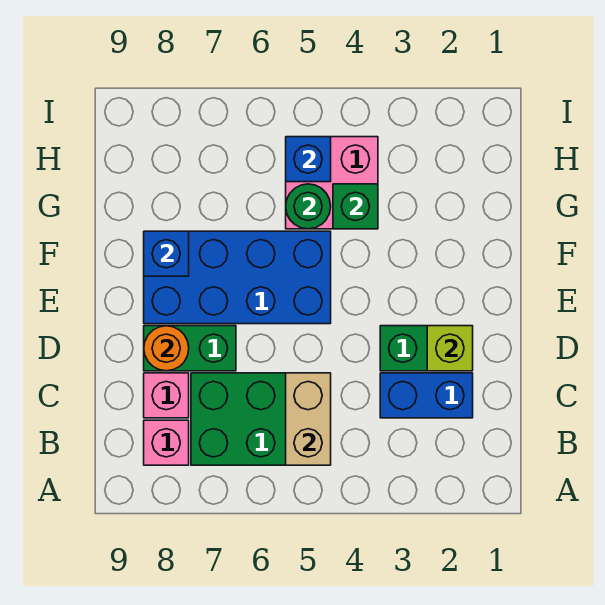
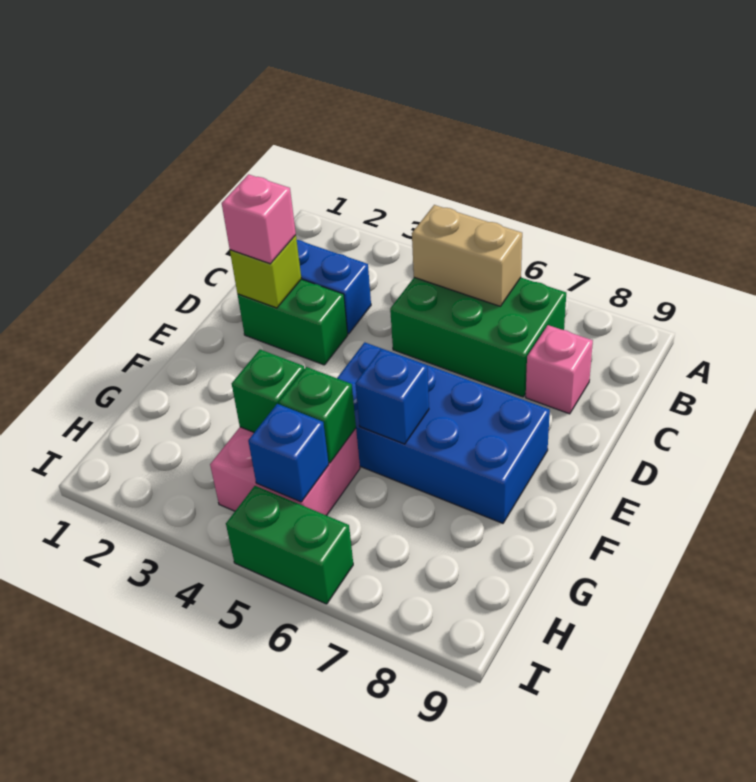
tan brick B5:C5 level 2 -> tan brick B5:B6 level 2
pink brick B8 level 1 -> pink brick D2 level 3
green brick D7:D8 level 1 -> green brick I5:I6 level 1
orange round brick D8 level 2 -> none
blue brick F8 level 2 -> blue brick F6 level 2
green round brick G5 level 2 -> green brick G5 level 2

